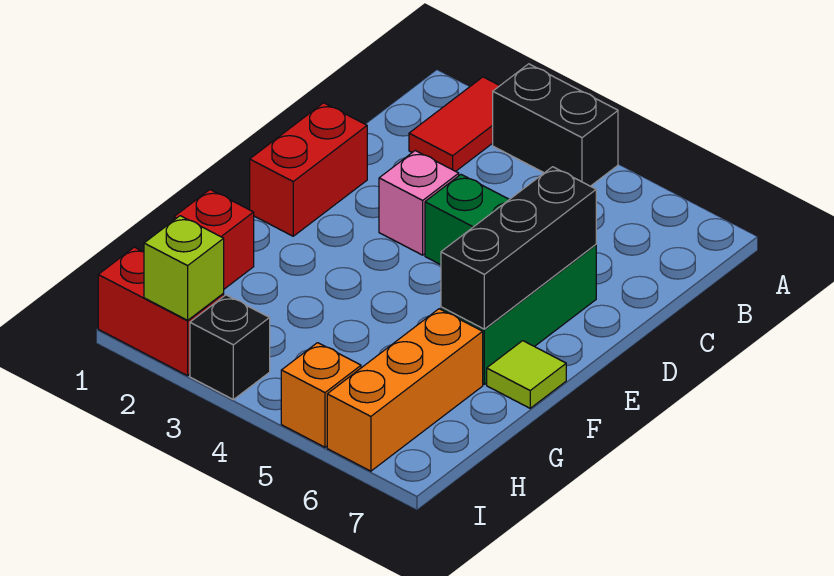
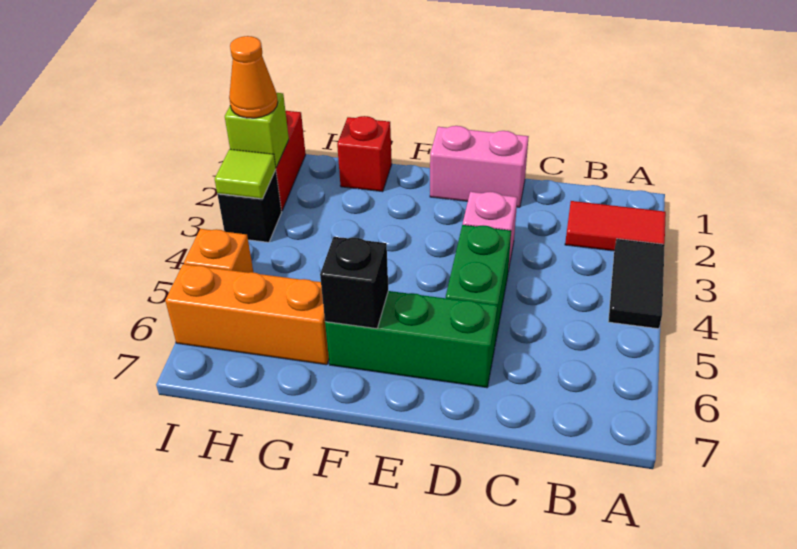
black brick A3:A4 level 1 -> black tile A3:A4 level 1
red brick D1:E1 level 1 -> pink brick D1:E1 level 1
black brick D6:F6 level 2 -> black brick F6 level 2
lime tile F7 level 1 -> lime tile I3 level 2
none -> orange cone I2 level 3

